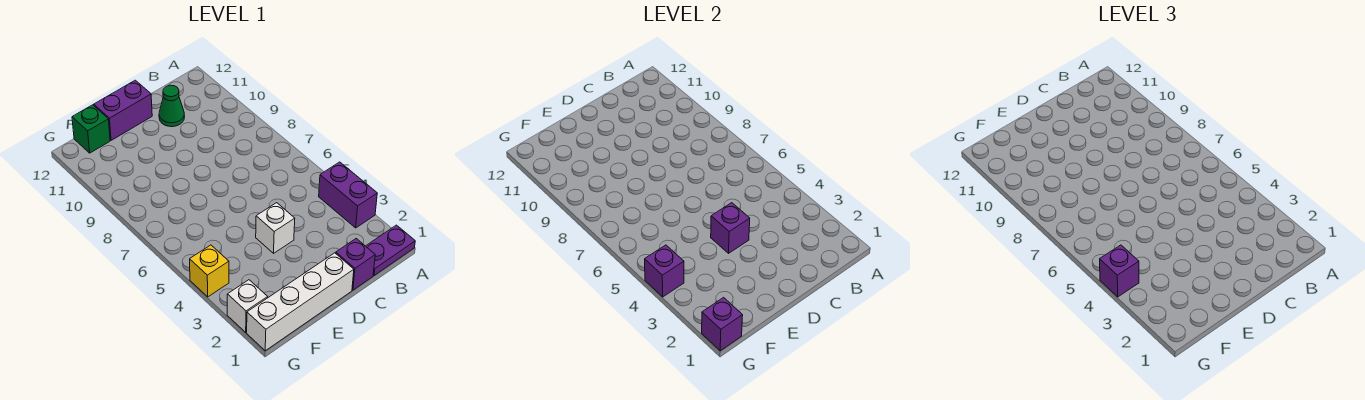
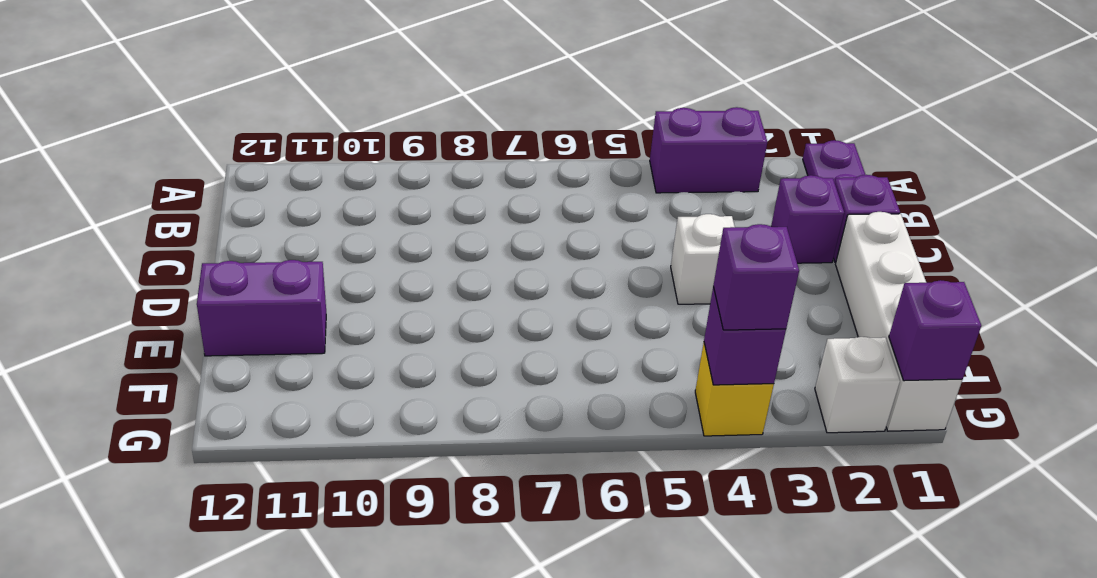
green cone C11 level 1 -> none
purple brick D4 level 2 -> purple brick C2 level 1
purple brick D12:E12 level 1 -> purple brick E11:E12 level 1
green brick F12 level 1 -> none

